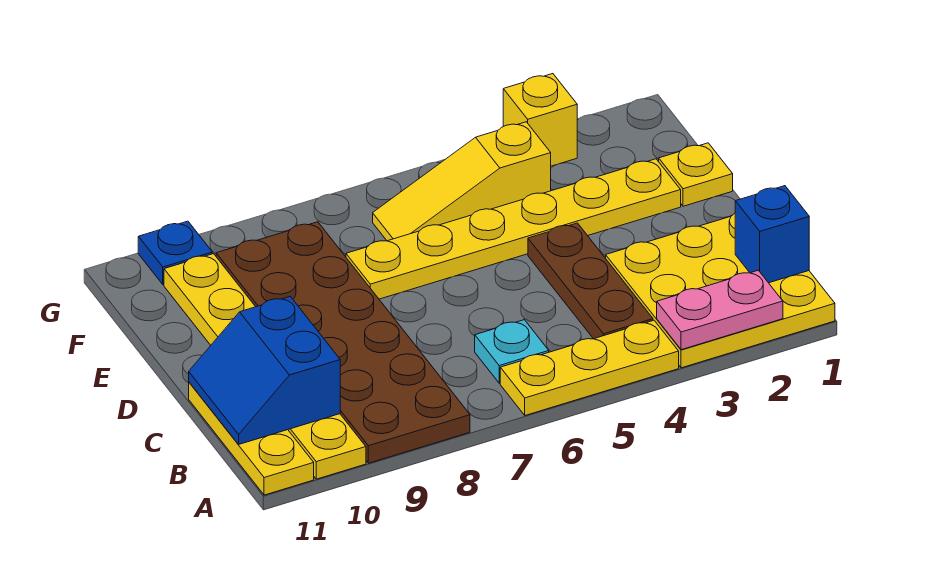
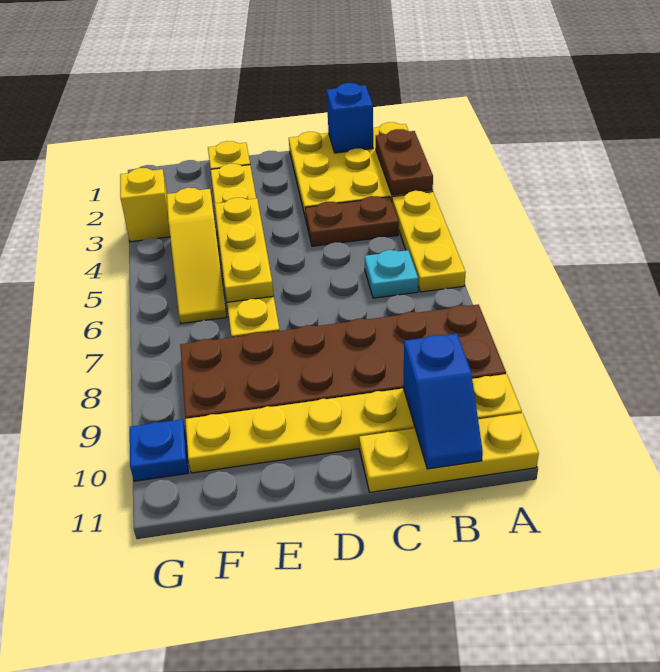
pink plate A2:A3 level 2 -> brown plate A2:A3 level 2
brown plate B4:D4 level 1 -> brown plate B4:C4 level 1
blue slope B10:C11 level 2 top 10 -> blue slope B10:B11 level 2 top 10
none -> yellow plate E4:E6 level 2

